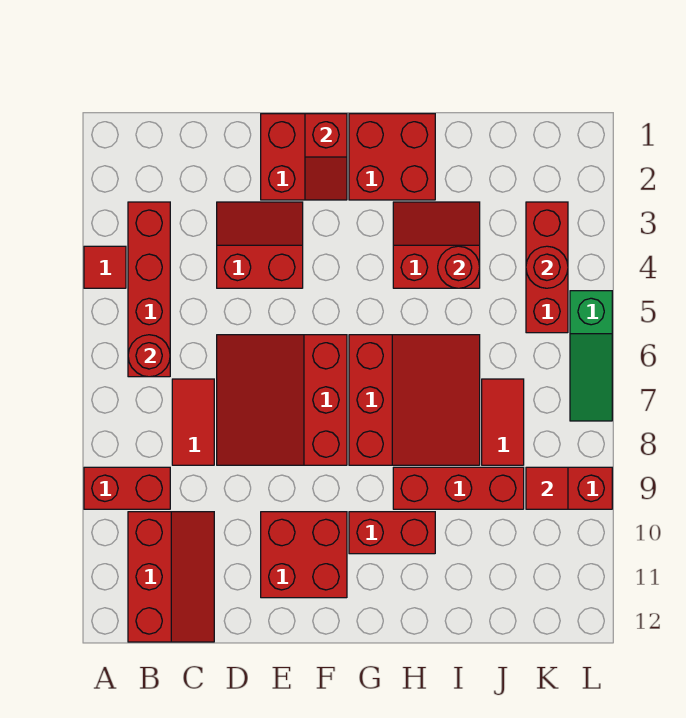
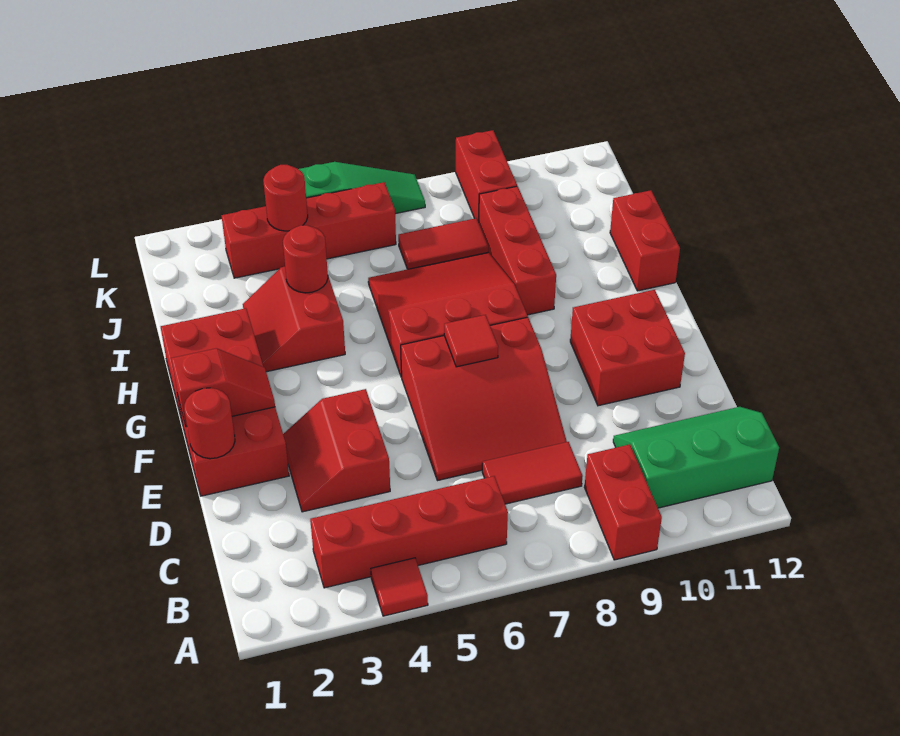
red round brick B6 level 2 -> red round brick E1 level 2
red slope B10:C12 level 1 top B -> green slope B10:C12 level 1 top B
red brick G10:H10 level 1 -> red brick H12:I12 level 1
red brick K3:K5 level 1 -> red brick K3:K6 level 1
red tile K9 level 2 -> red tile F7 level 2

